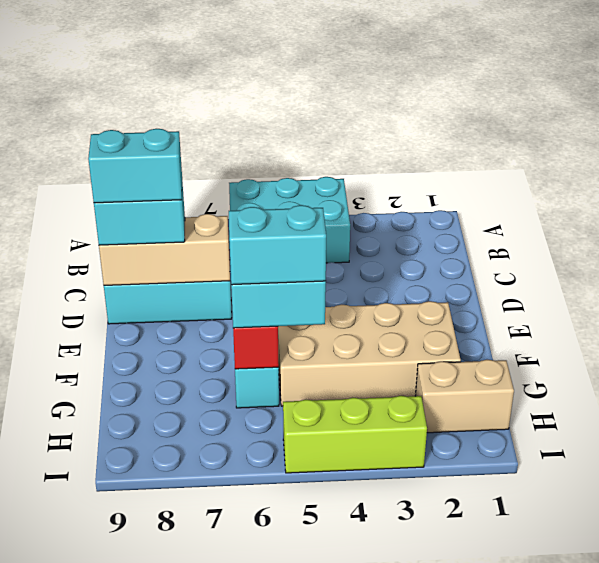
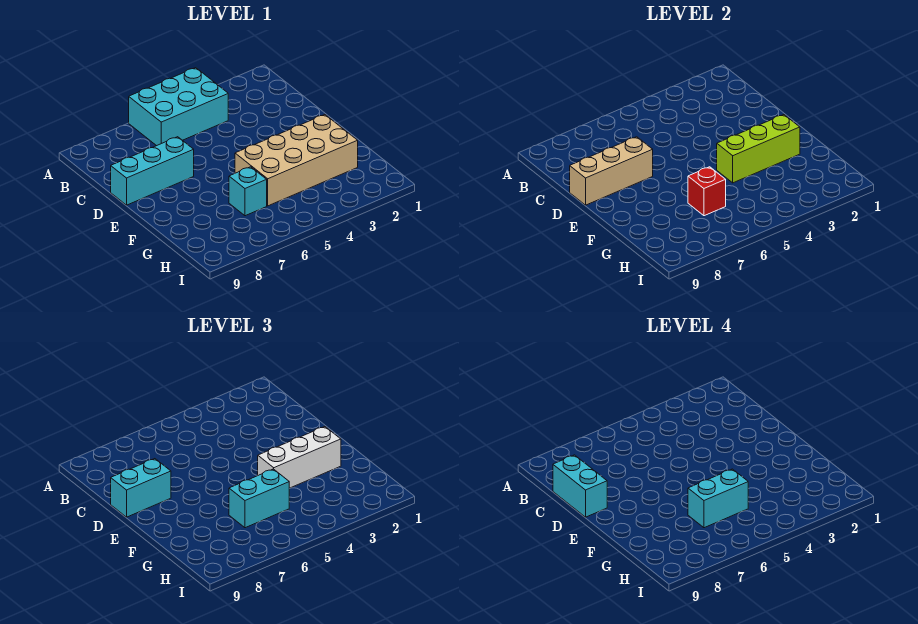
cyan brick D8:D9 level 4 -> cyan brick C9:D9 level 4
none -> white brick F2:F4 level 3
tan brick H1:H2 level 1 -> none
lime brick I3:I5 level 1 -> lime brick F2:F4 level 2

